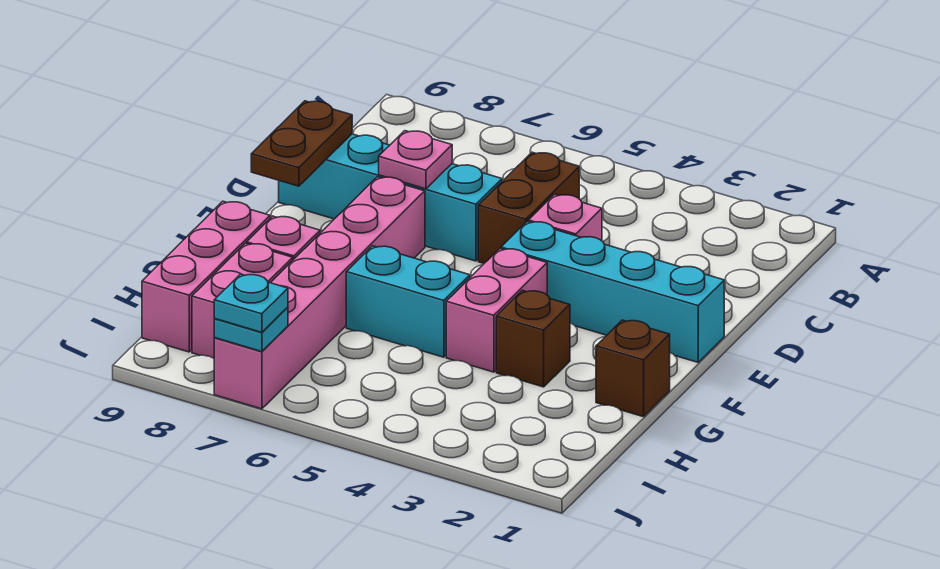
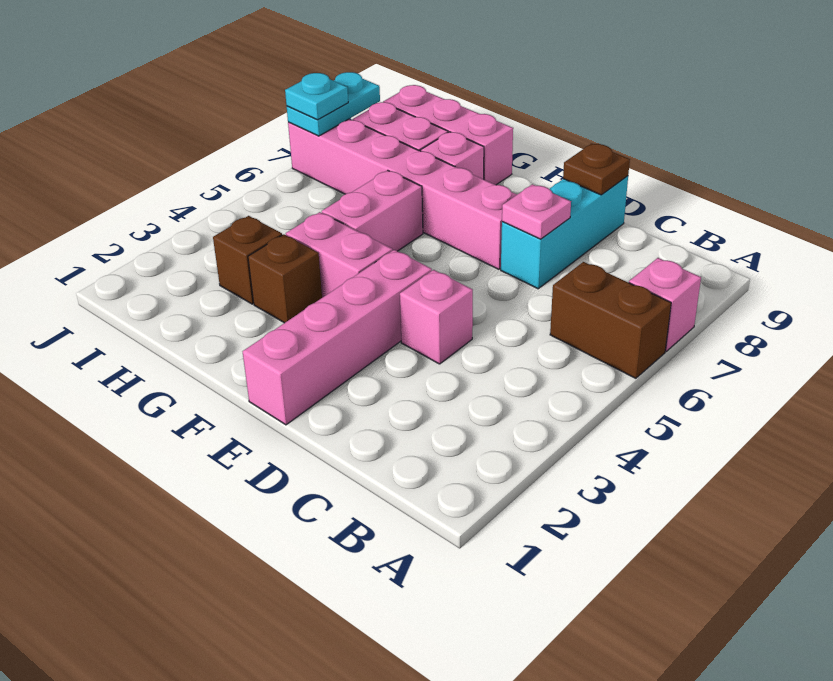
none -> pink brick A7 level 1
brown brick C5:D5 level 1 -> brown brick A6:B6 level 1
cyan brick D6:D9 level 1 -> cyan brick D7:D9 level 1
brown plate D9:E9 level 2 -> brown plate D9 level 2
cyan brick E1:E4 level 1 -> pink brick E1:E4 level 1
brown brick G1 level 1 -> brown brick H3 level 1
cyan brick G5:G6 level 1 -> pink brick G5:G6 level 1
cyan plate J7 level 2 -> cyan plate J7:J8 level 2

